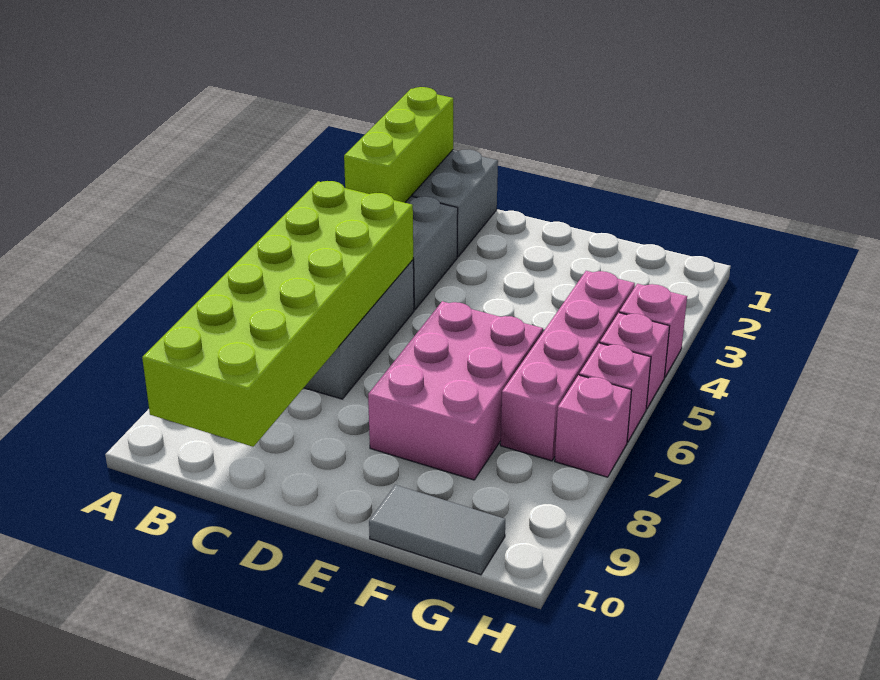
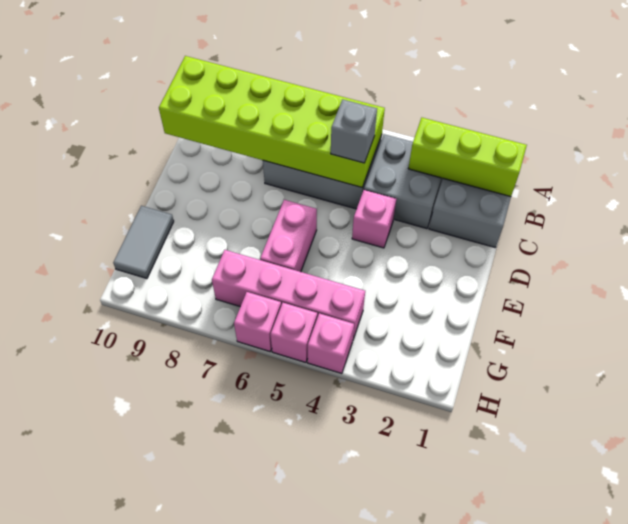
none -> grey brick C5 level 3
pink brick E6:F8 level 1 -> pink brick E6:F6 level 1
pink brick H7 level 1 -> pink brick D4 level 1

